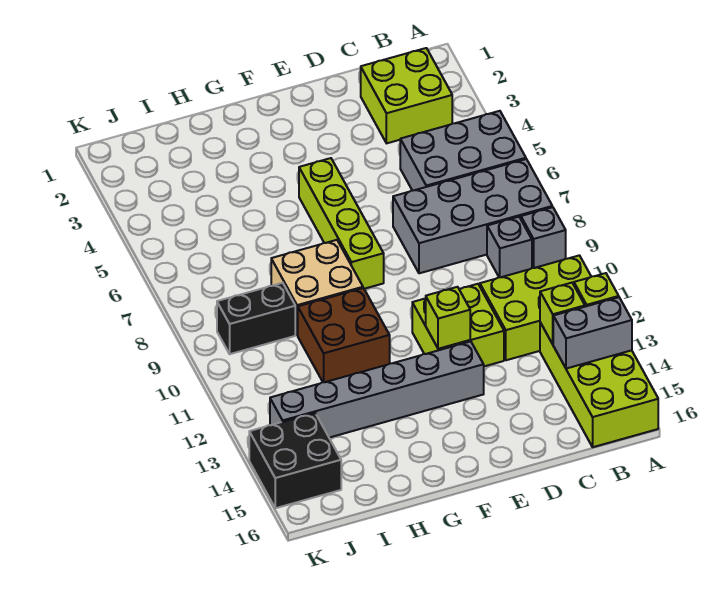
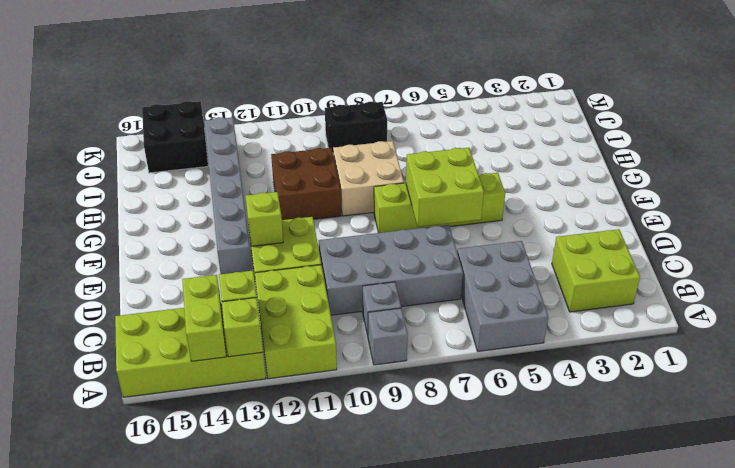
grey brick A7:D8 level 1 -> grey brick C7:D10 level 1
grey brick A14:B14 level 2 -> lime brick A14:B14 level 2
none -> lime brick E6:F7 level 2
black brick I9:J9 level 1 -> black brick J8:J9 level 1

